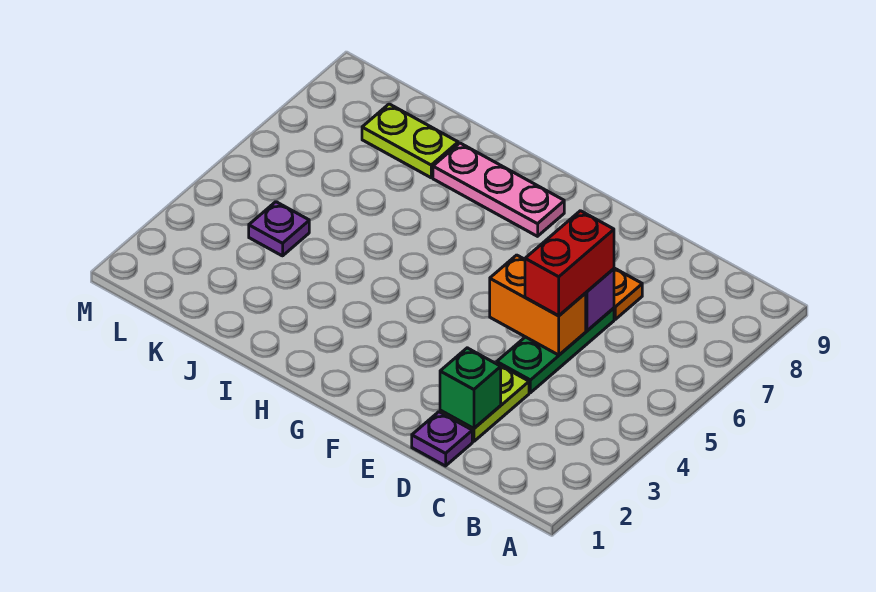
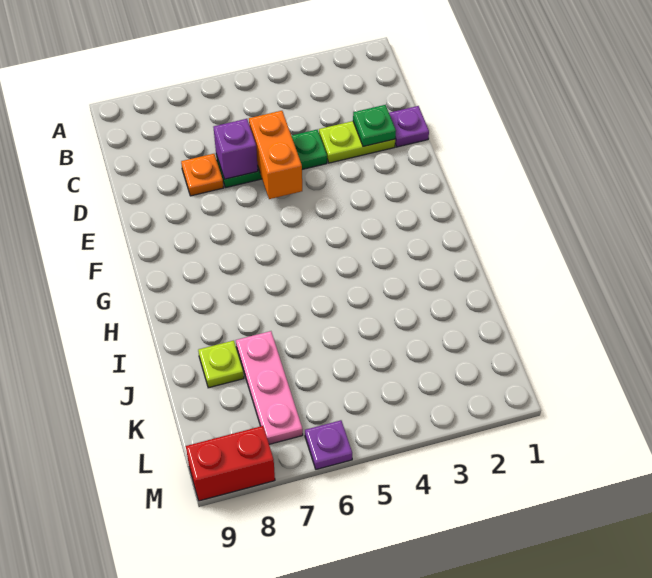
green brick D2 level 2 -> green plate D2 level 2
red brick D5:D6 level 3 -> red brick M8:M9 level 1
pink plate G8:I8 level 1 -> pink plate J7:L7 level 1
lime plate J8:K8 level 1 -> lime plate J8 level 1
purple plate K4 level 1 -> purple plate M6 level 1

